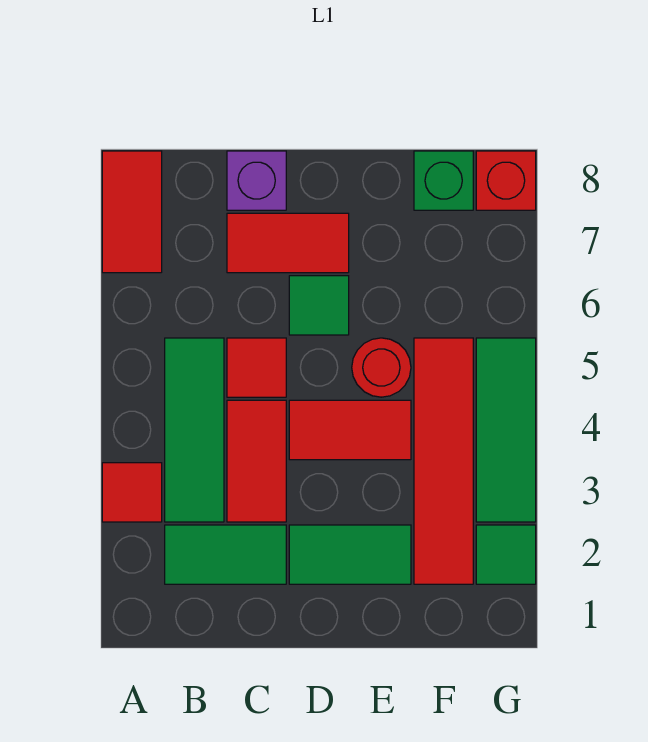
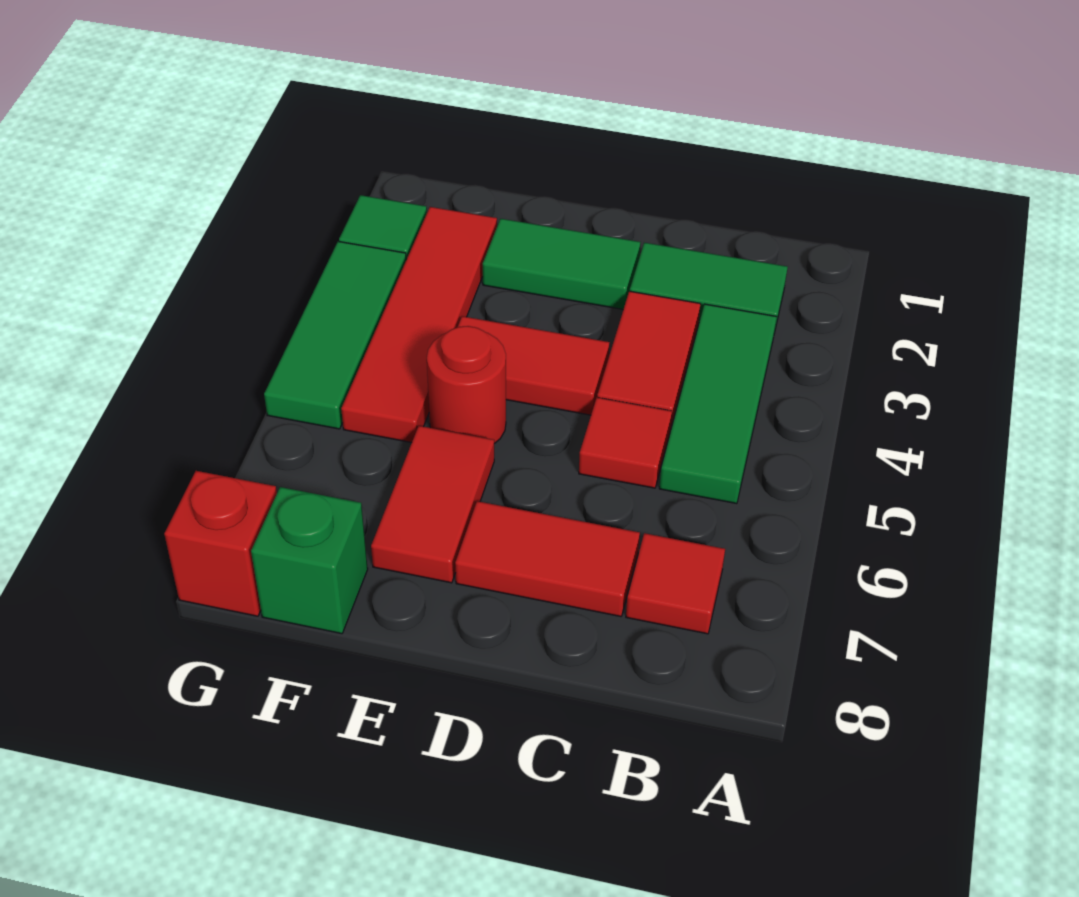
red tile A3 level 1 -> red tile B7 level 1
red tile A7:A8 level 1 -> red tile E6:E7 level 1
purple brick C8 level 1 -> none
green tile D6 level 1 -> none

